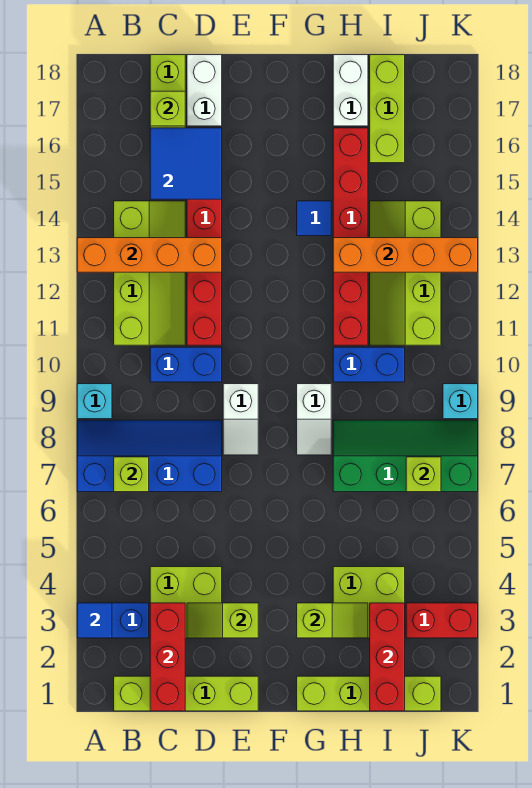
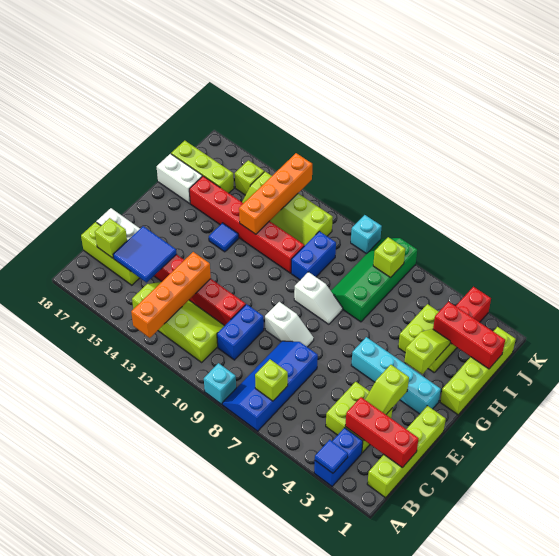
none -> cyan brick F2:F5 level 1
none -> lime brick J15 level 1

